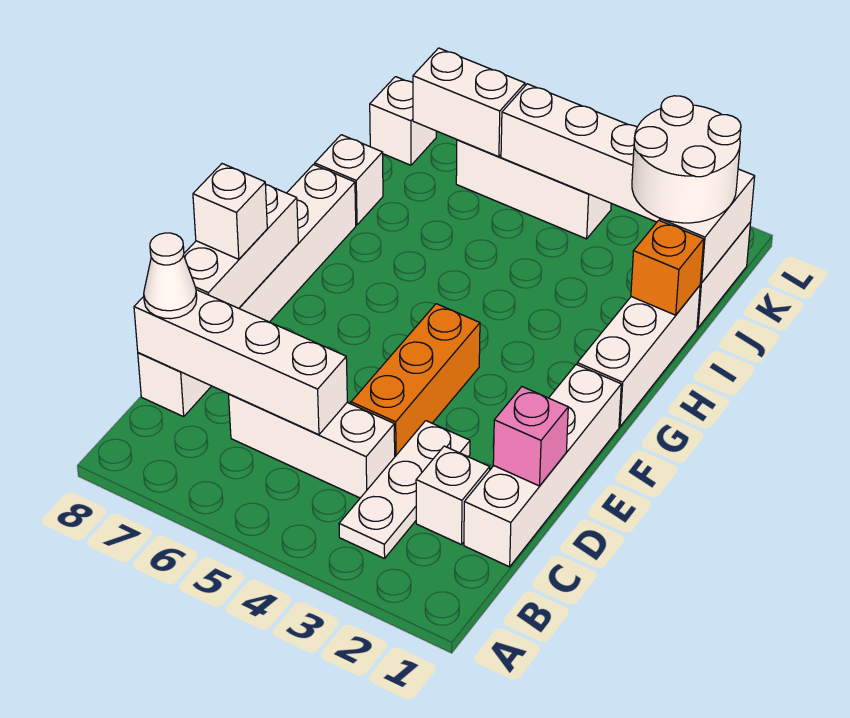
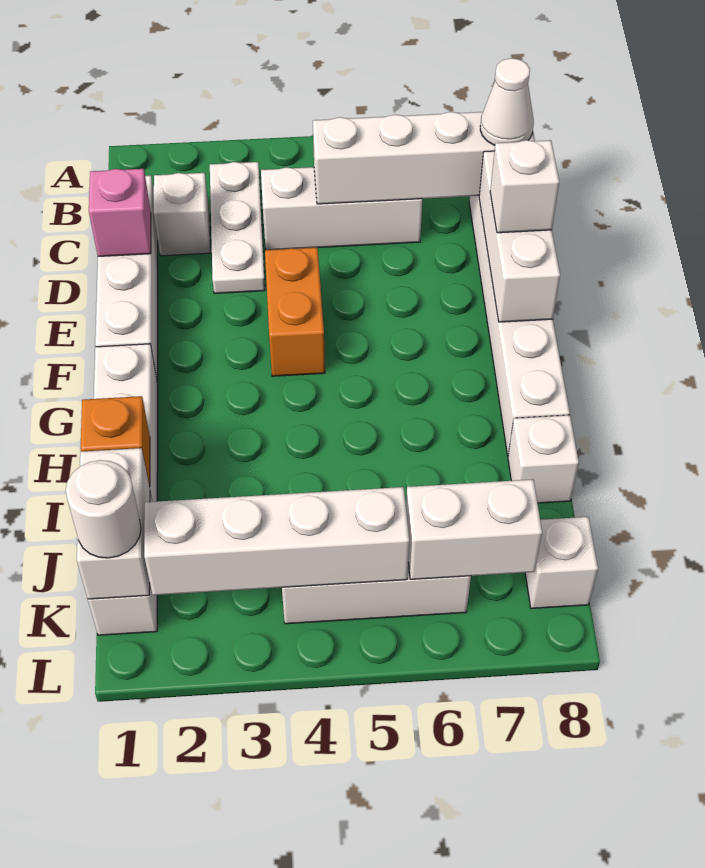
orange brick D4:F4 level 1 -> orange brick E4:F4 level 1
white round brick J1:K2 level 3 -> white round brick K1 level 3

